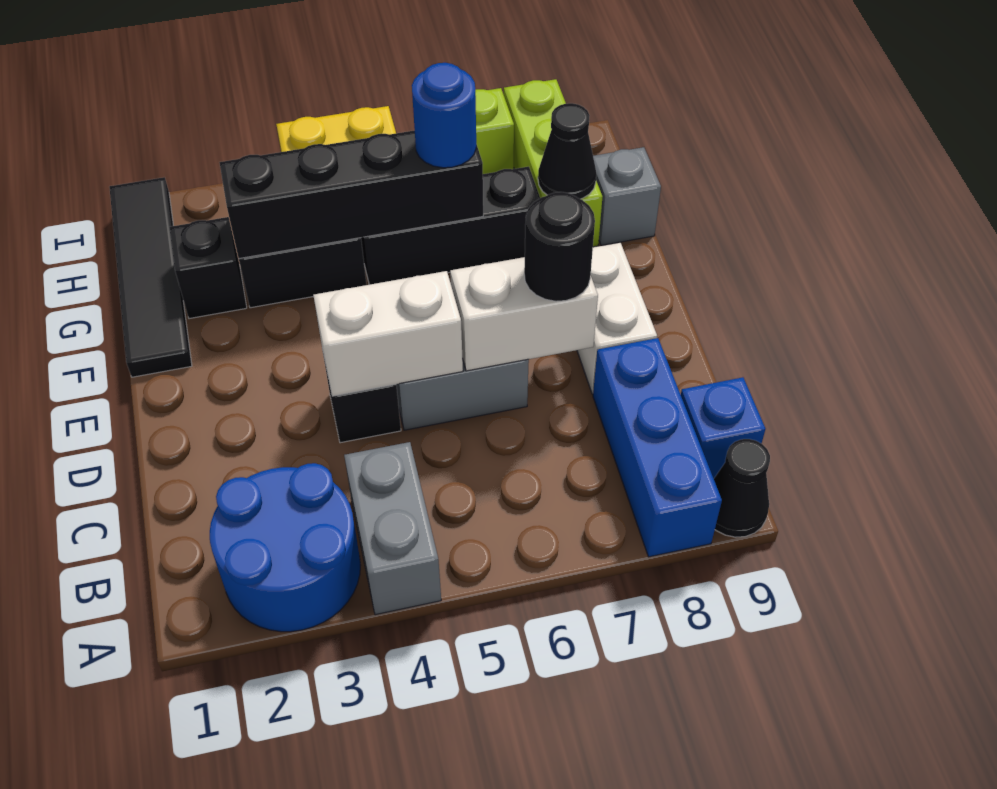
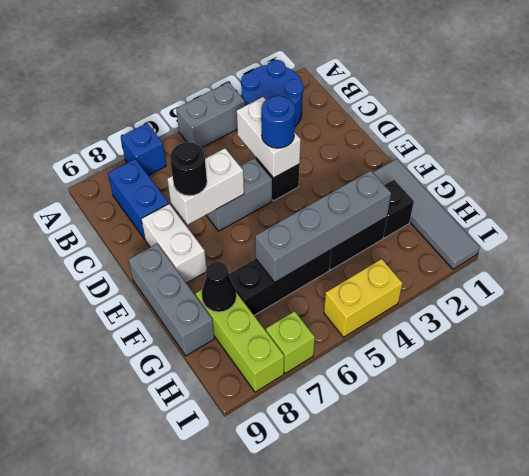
grey brick A4:B4 level 1 -> grey brick A4:A5 level 1
blue brick A8:C8 level 1 -> blue brick B8:C8 level 1
black cone A9 level 1 -> none
blue brick B9 level 1 -> blue brick A7 level 1
white brick D4:D5 level 2 -> white brick C4:D4 level 2
black tile F1:I1 level 1 -> grey tile F1:I1 level 1
black brick G3:G6 level 2 -> grey brick G3:G6 level 2
blue round brick G6 level 3 -> blue round brick D4 level 3
grey brick G9 level 1 -> grey brick E9:G9 level 1

